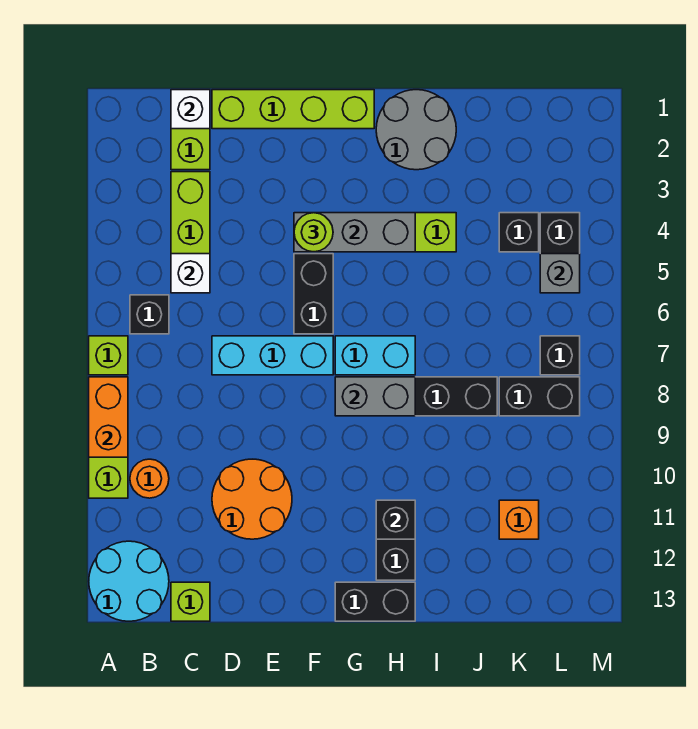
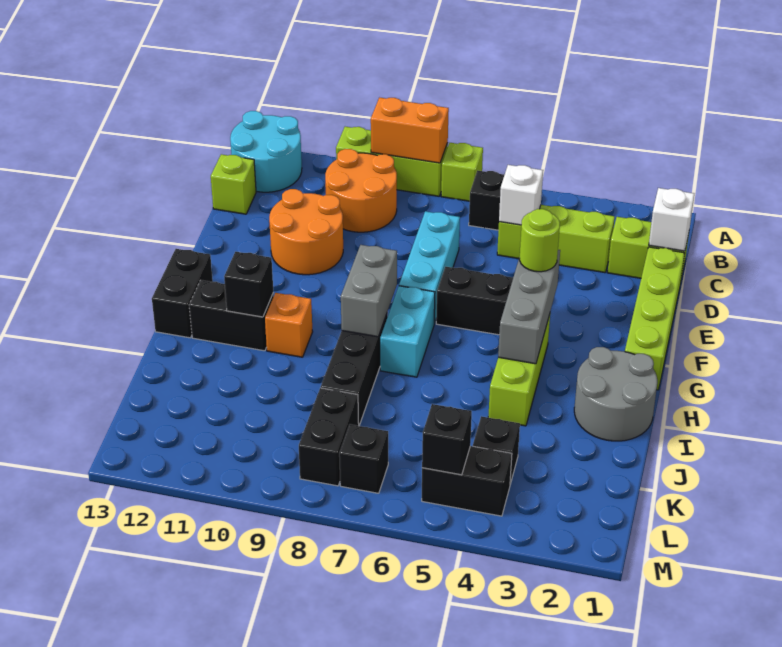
orange round brick B10 level 1 -> orange round brick B9:C10 level 1
orange brick K11 level 1 -> orange brick H10 level 1
grey brick L5 level 2 -> black brick L5 level 2

